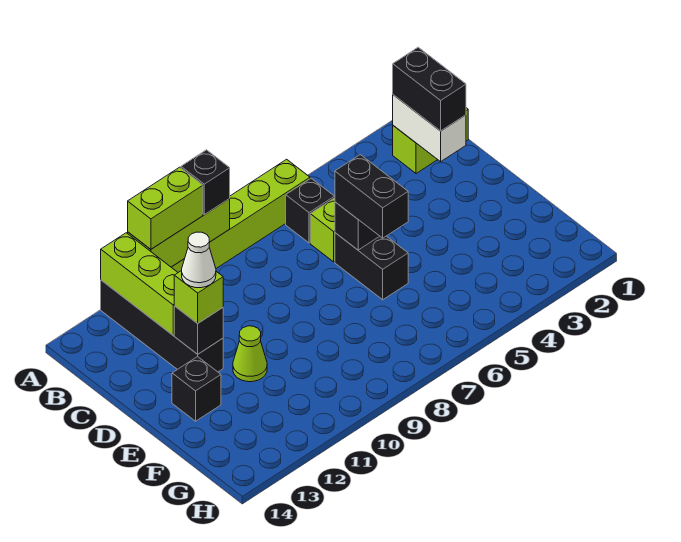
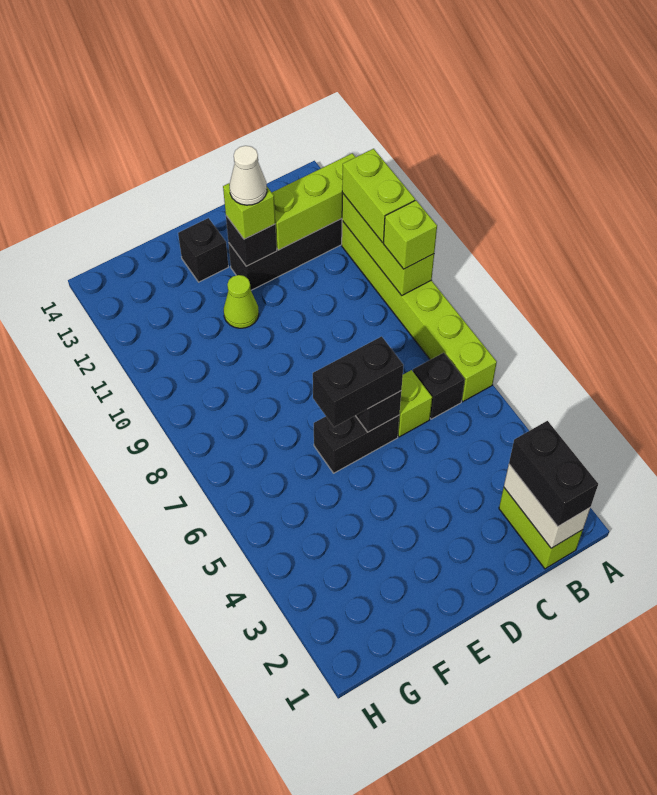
black brick A9 level 3 -> lime brick A9 level 3
white brick B2:C2 level 2 -> white brick B1:B2 level 2
black brick B2:C2 level 3 -> black brick B1:B2 level 3

